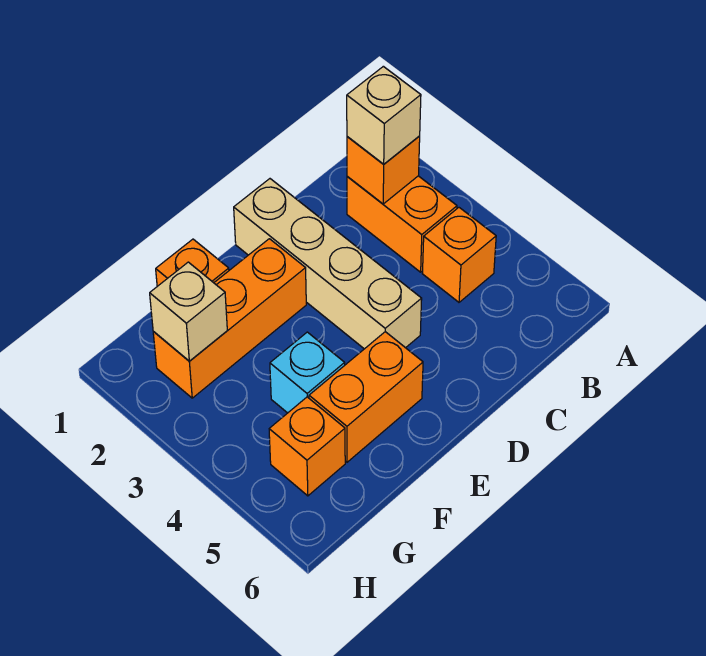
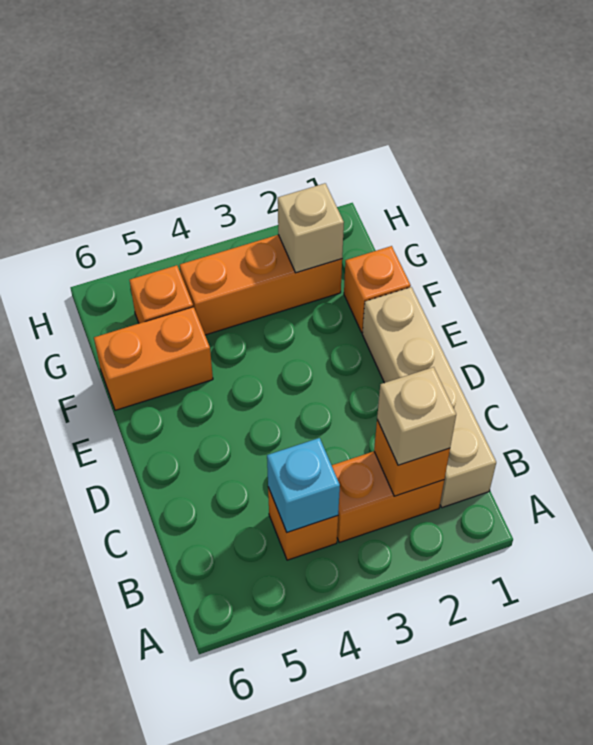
tan brick D1:D4 level 1 -> tan brick B1:E1 level 1
orange brick E2:G2 level 1 -> orange brick G2:G4 level 1
orange brick E5:F5 level 1 -> orange brick F5:F6 level 1
cyan brick F4 level 1 -> cyan brick B4 level 2

